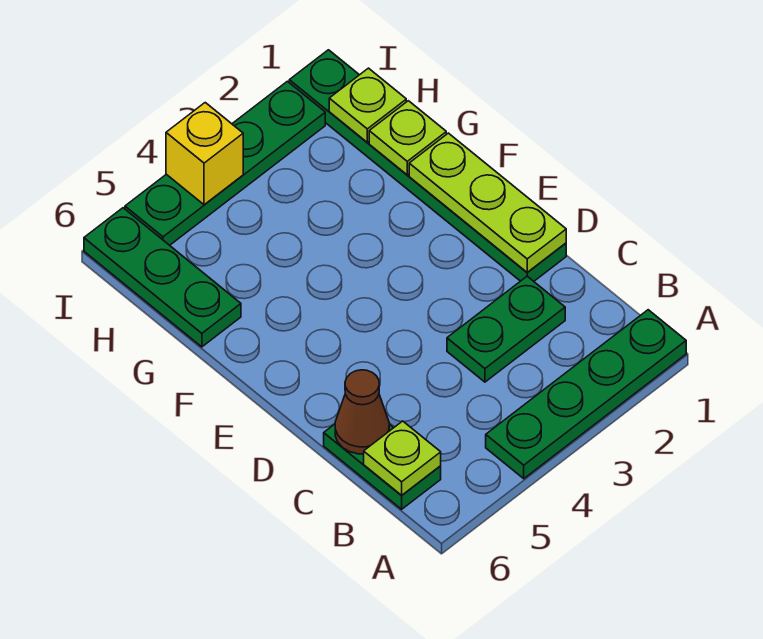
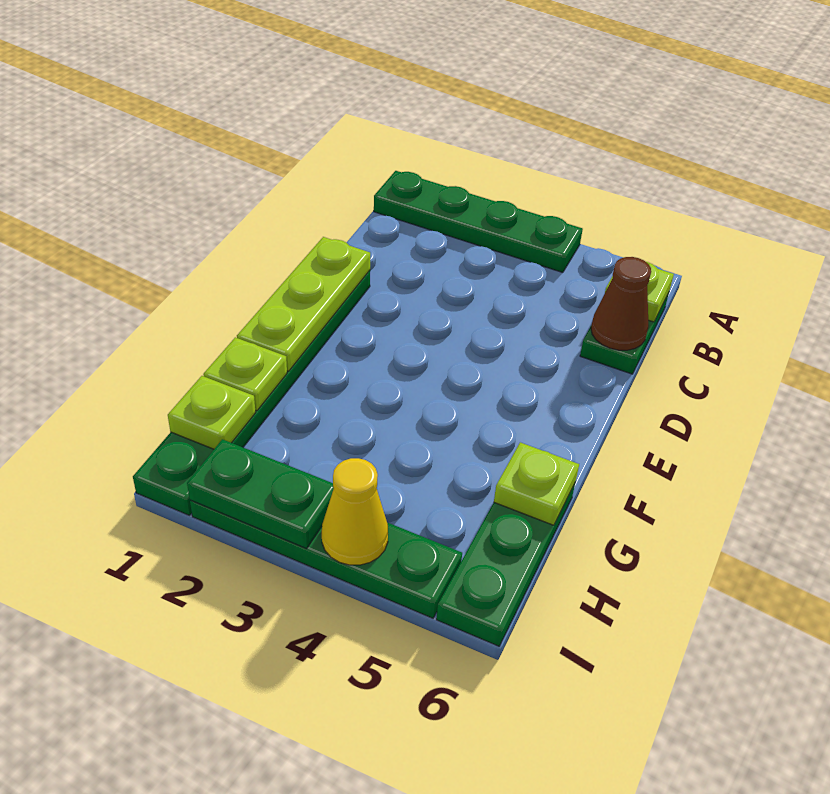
green plate C2:C3 level 1 -> green plate I2:I3 level 2
none -> lime plate G6 level 2
yellow brick I4 level 2 -> yellow cone I4 level 2

